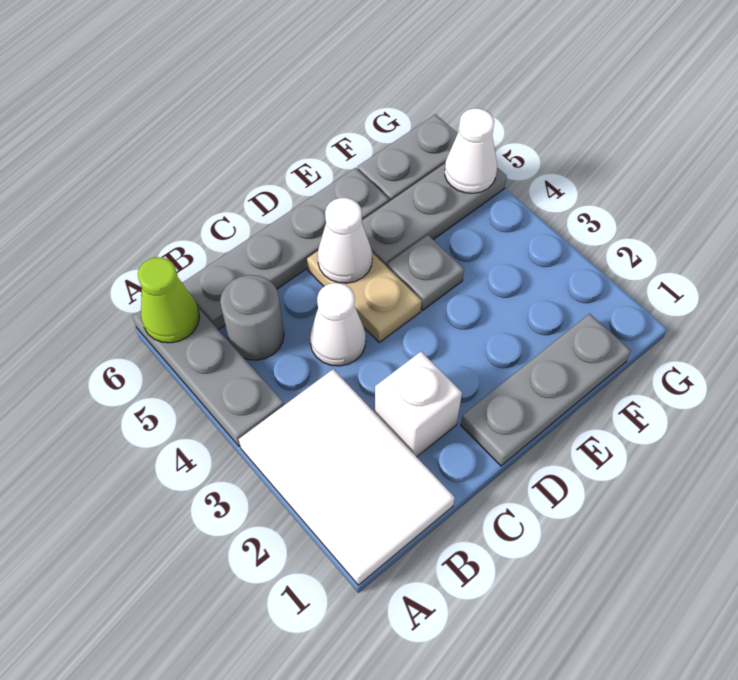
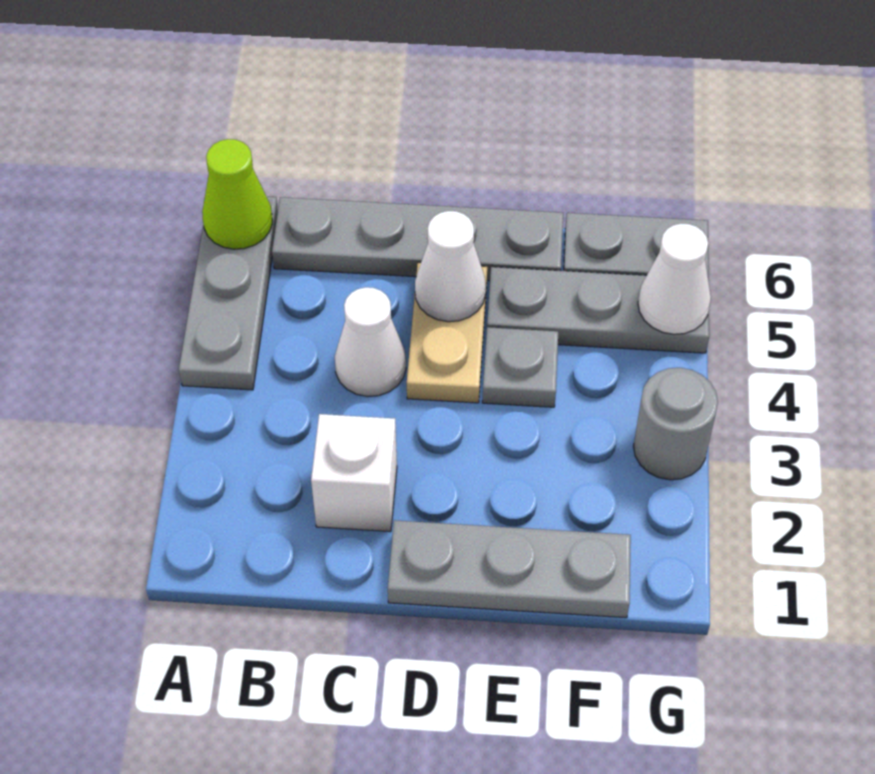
white tile A1:B3 level 1 -> none
grey round brick B5 level 1 -> grey round brick G3 level 1

